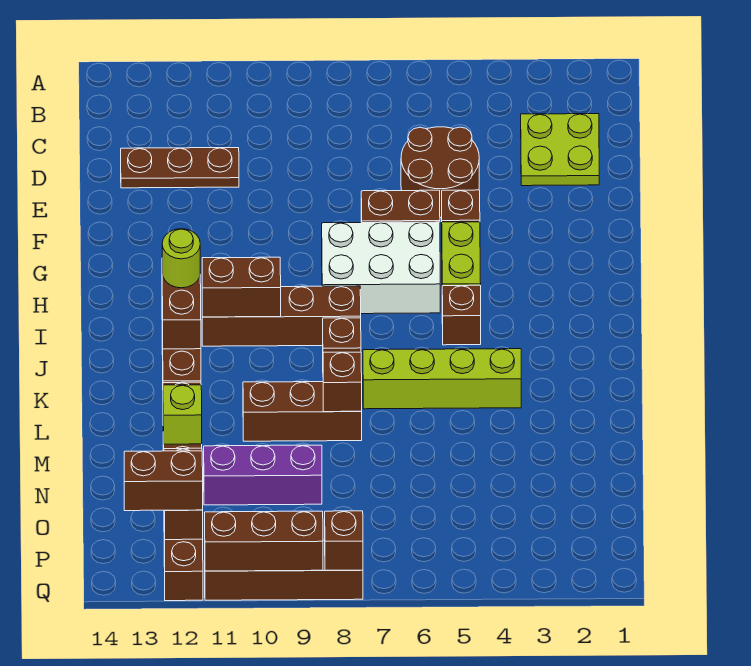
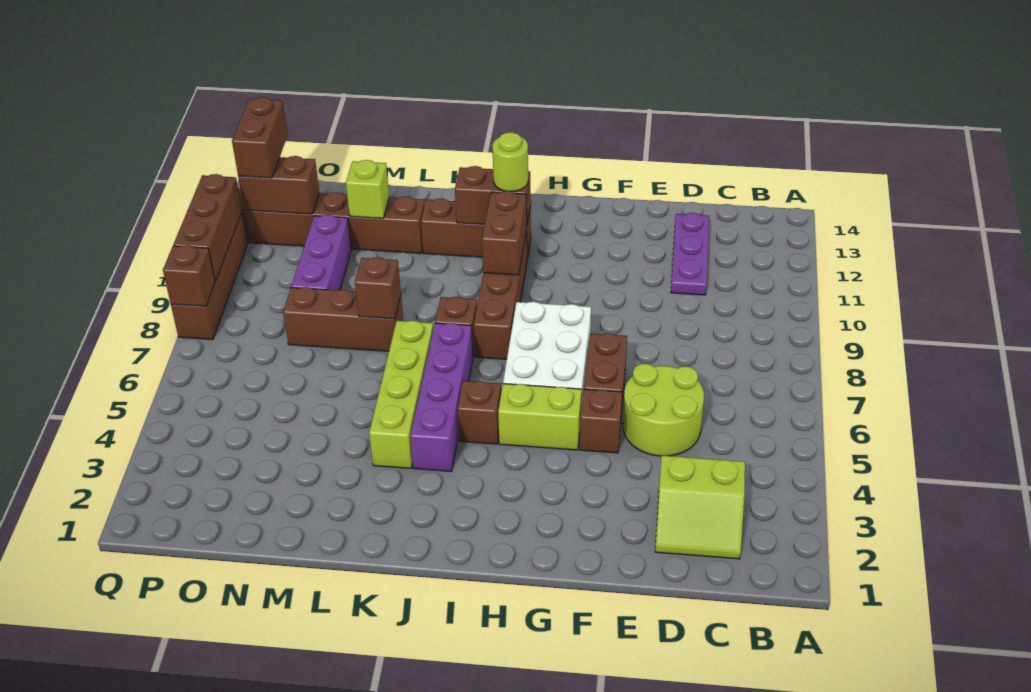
lime plate C2:D3 level 1 -> lime slope C2:D3 level 1 top 3
brown round brick D5:E6 level 1 -> lime round brick D5:E6 level 1
brown plate D11:D13 level 1 -> purple plate D11:D13 level 1
none -> purple brick J4:J7 level 1
brown brick L8:L10 level 1 -> brown brick L8:N8 level 1

